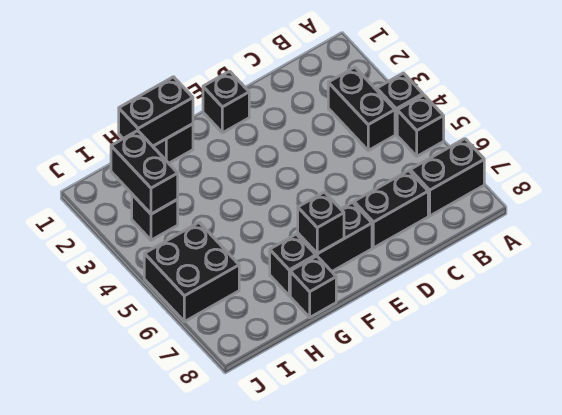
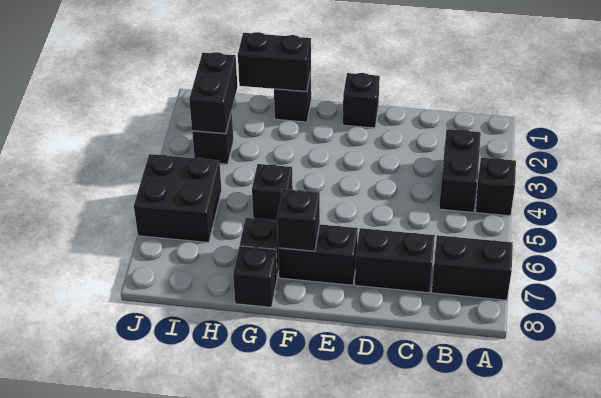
black brick A5 level 1 -> black brick G5 level 1

